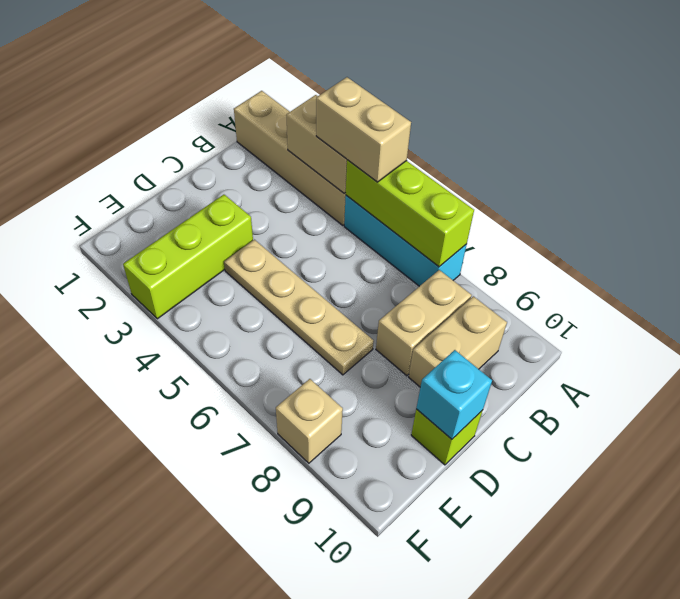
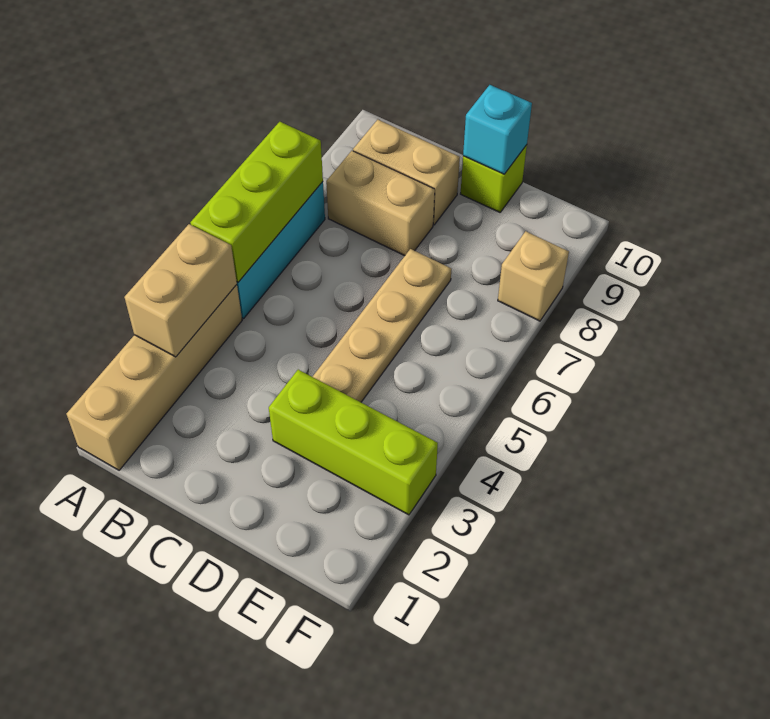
tan brick A4:A5 level 3 -> none

